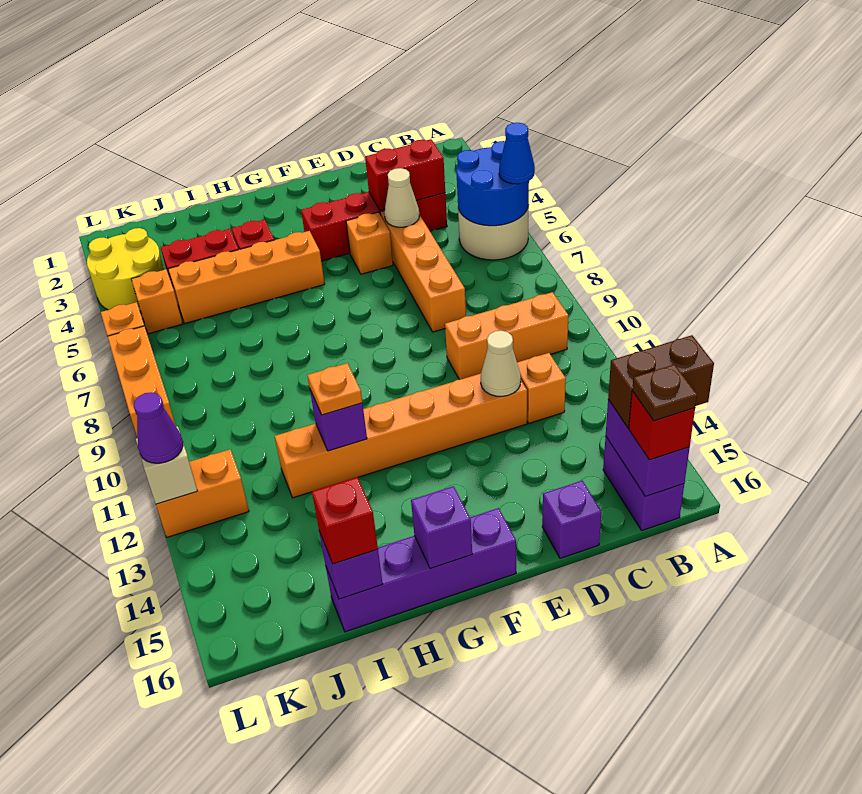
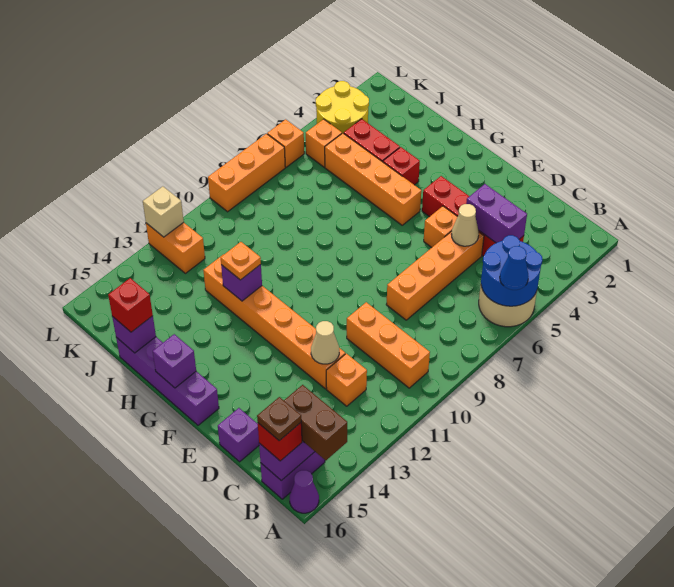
red brick C4:D4 level 2 -> purple brick C4:D4 level 2
purple cone L12 level 3 -> purple cone A16 level 1

